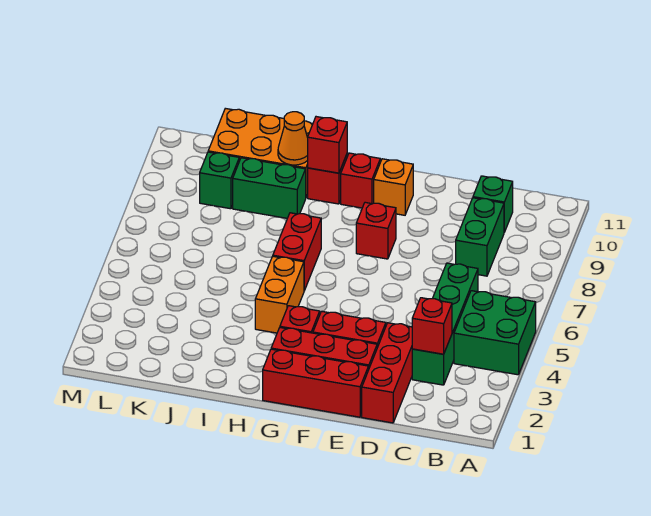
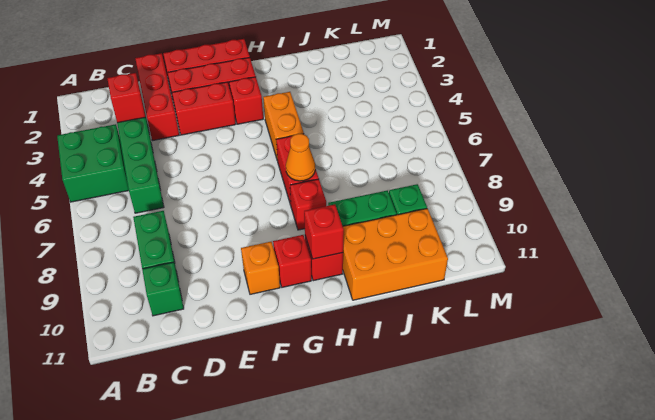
red brick F8 level 1 -> red brick H8 level 1
orange cone I10 level 2 -> orange cone H7 level 2

